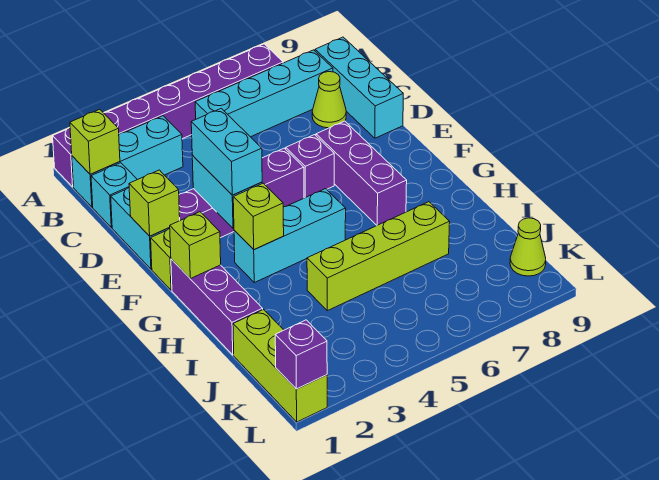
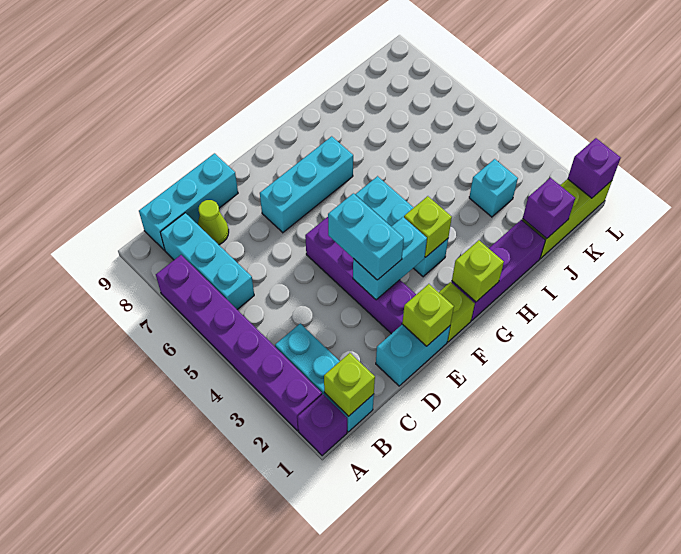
cyan brick B5:B8 level 1 -> cyan brick B6:B8 level 1
cyan brick C1 level 1 -> cyan brick J3 level 1
cyan brick E3:F3 level 3 -> cyan brick E3:E4 level 3
purple brick E6 level 1 -> purple brick J1 level 2
purple brick E7:G7 level 1 -> cyan brick E7:G7 level 1
lime brick I4:I7 level 1 -> none
lime cone K9 level 1 -> none

